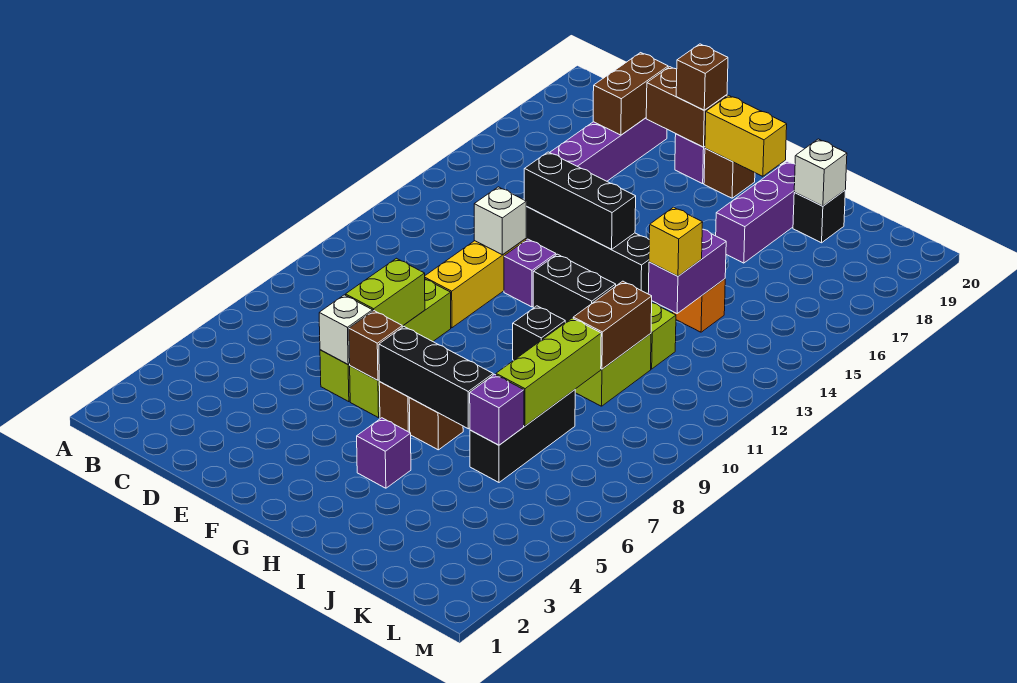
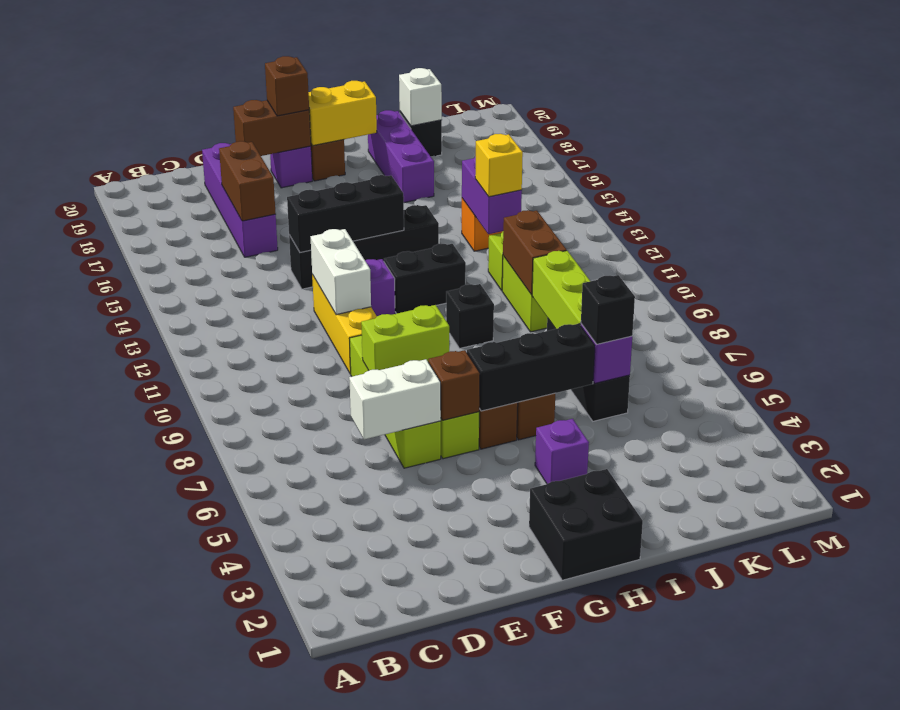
brown brick D18:D19 level 2 -> brown brick D16:D17 level 2
white brick E6 level 2 -> white brick D6:E6 level 2
lime brick E7:E8 level 2 -> lime brick E8:F8 level 2
white brick E12 level 2 -> white brick E11:E12 level 2
none -> black brick G1:H2 level 1
none -> black brick J6 level 3

